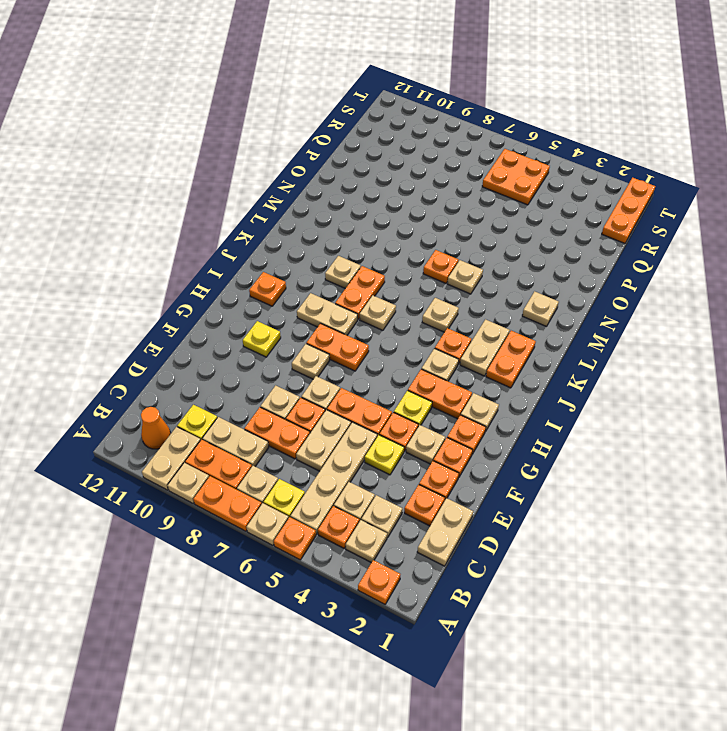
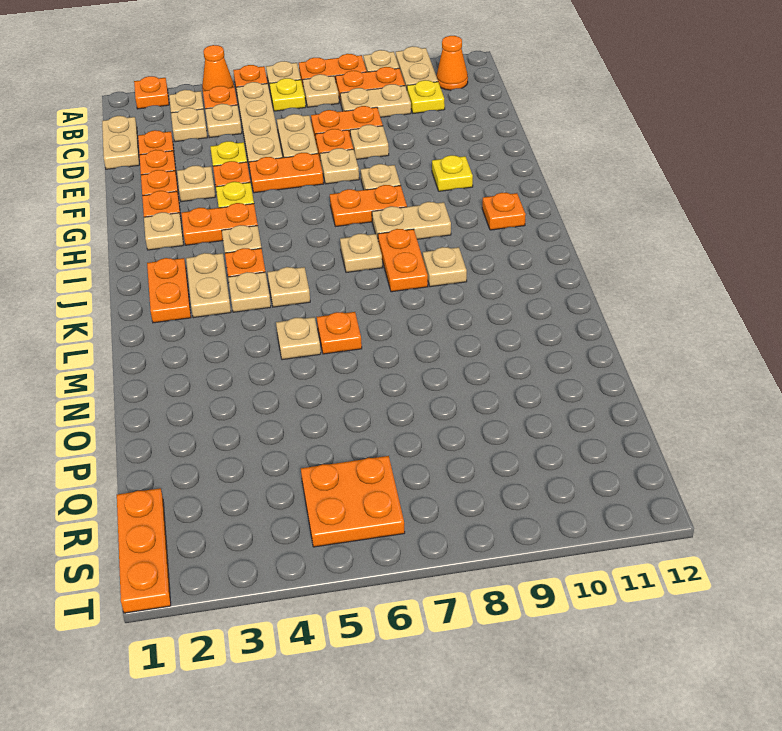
none -> orange cone A4 level 1
tan plate M2 level 1 -> tan plate K4 level 1

